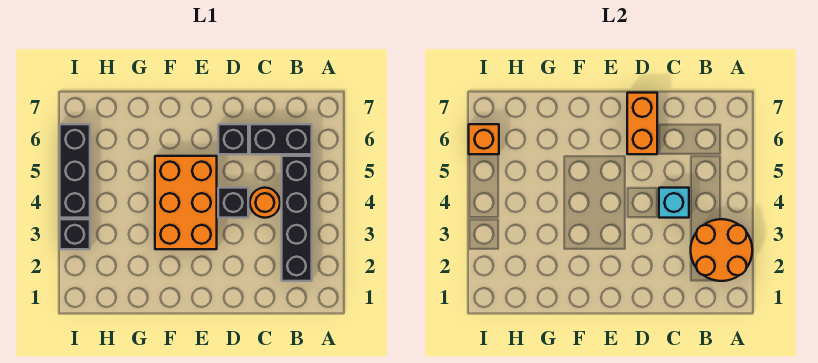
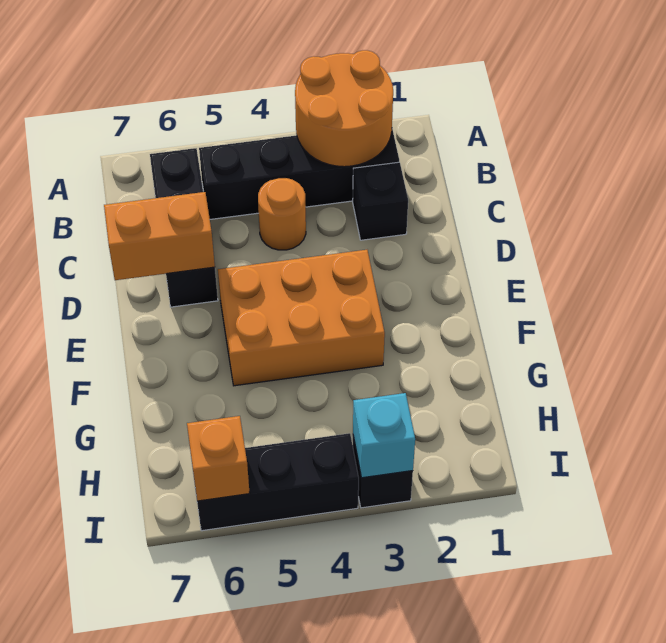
cyan brick C4 level 2 -> cyan brick I3 level 2
black brick D4 level 1 -> black brick C2 level 1

